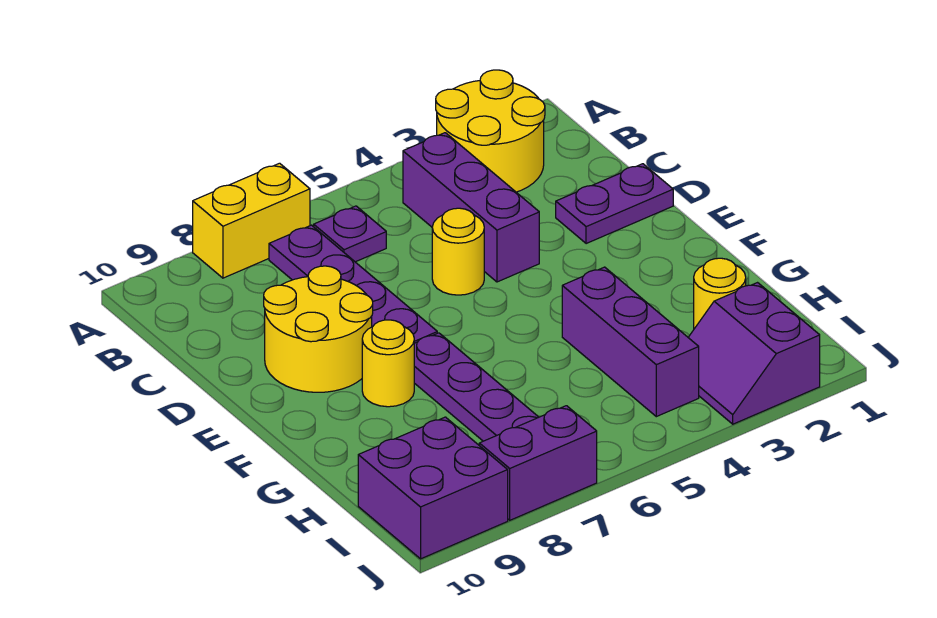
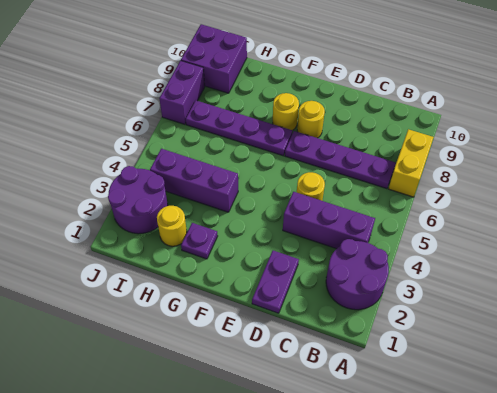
yellow round brick A2:B3 level 1 -> purple round brick A2:B3 level 1
purple plate B6 level 1 -> purple plate G2 level 1
yellow round brick D8:E9 level 1 -> yellow round brick E8 level 1
purple slope I2:J3 level 1 top 2 -> purple round brick I2:J3 level 1

